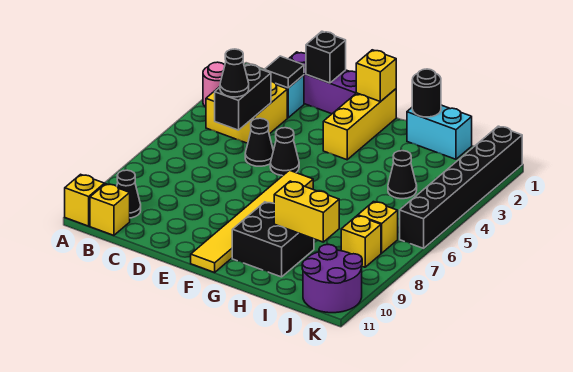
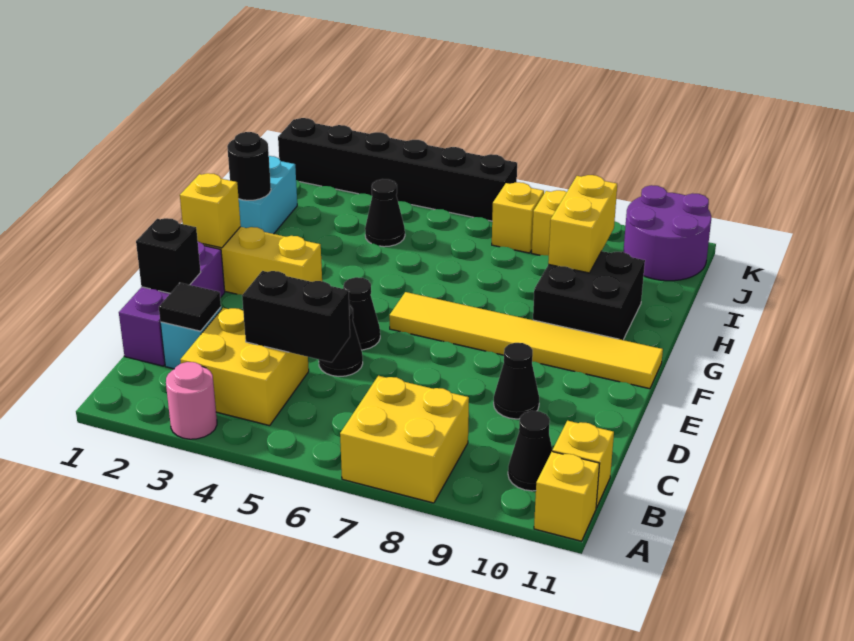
none -> yellow brick A7:B8 level 1
black cone C5 level 3 -> black cone D9 level 1

